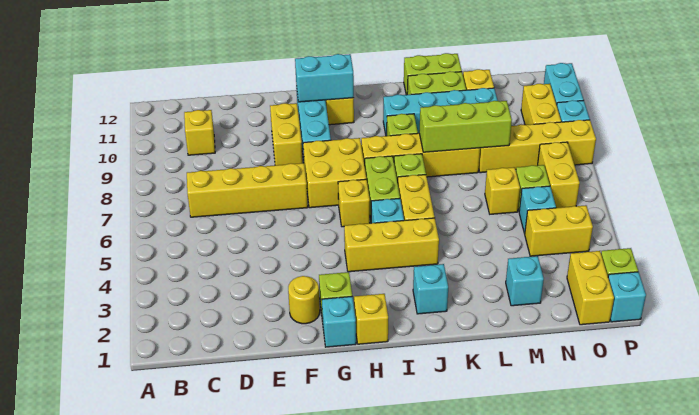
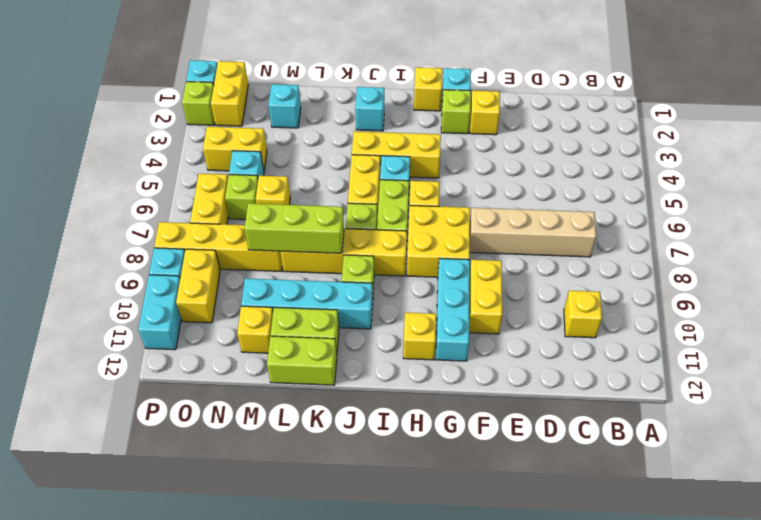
yellow brick C7:F7 level 1 -> tan brick C7:F7 level 1
yellow round brick F2 level 1 -> yellow brick F2 level 1
cyan brick G11:H11 level 2 -> none

